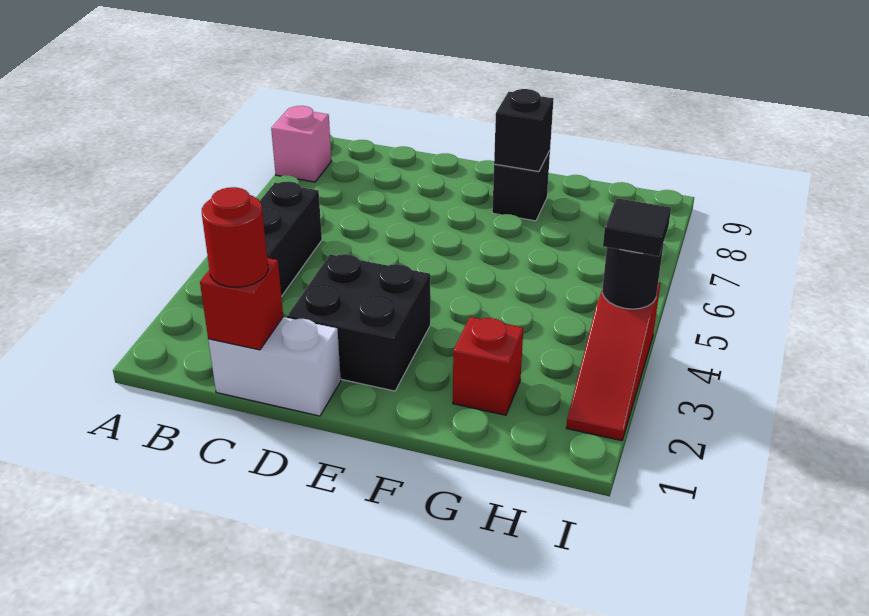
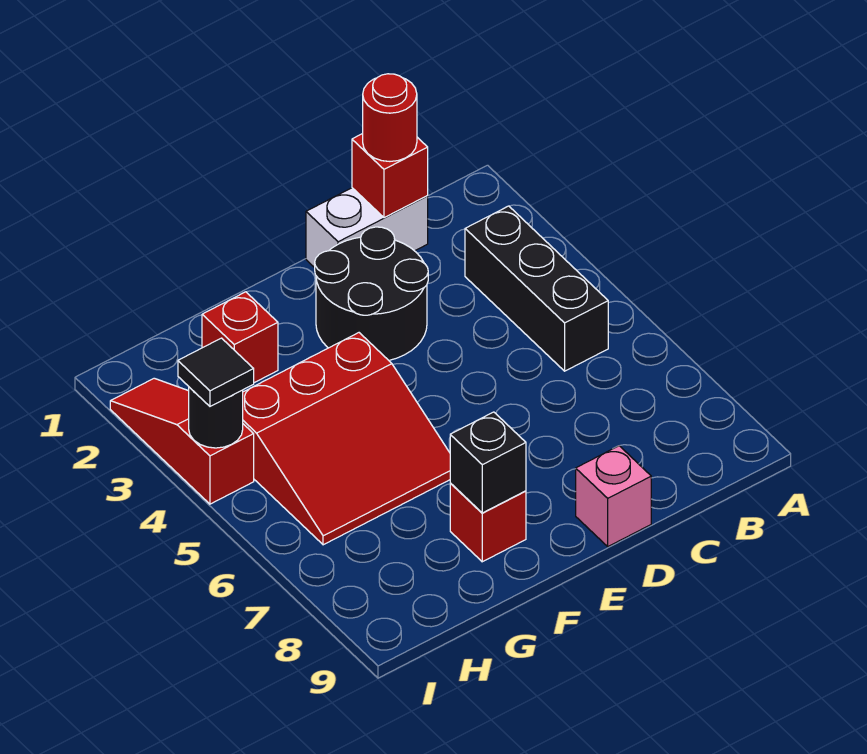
pink brick A8 level 1 -> pink brick D9 level 1
black brick D2:E3 level 1 -> black round brick D2:E3 level 1
none -> red slope F4:H6 level 1 top 4
black brick F8 level 1 -> red brick F8 level 1

